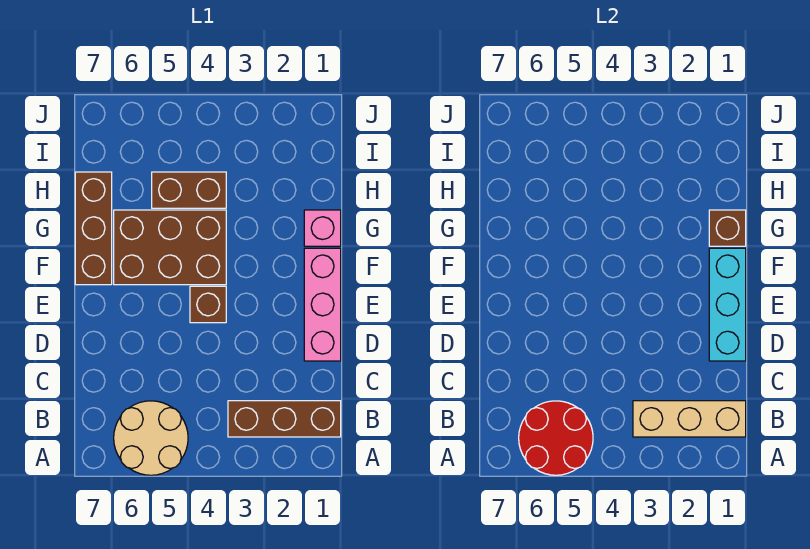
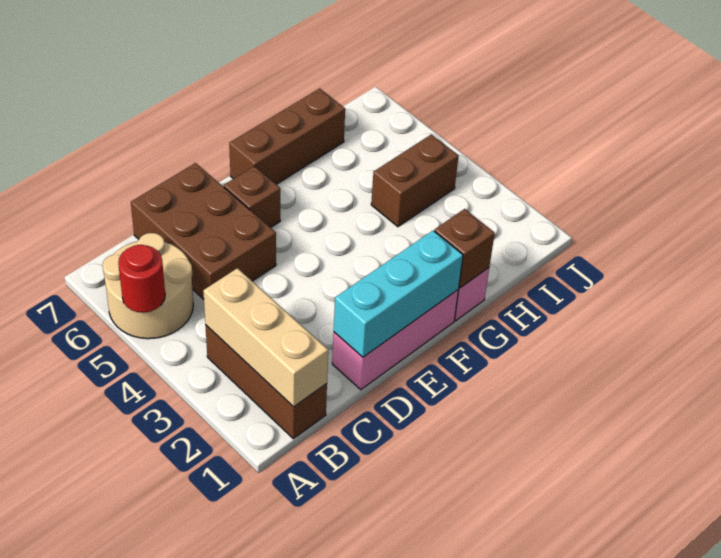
red round brick A5:B6 level 2 -> red round brick A5 level 2
brown brick E4 level 1 -> brown brick E6 level 1
brown brick F4:G6 level 1 -> brown brick C5:D7 level 1
brown brick H4:H5 level 1 -> brown brick H4:I4 level 1

